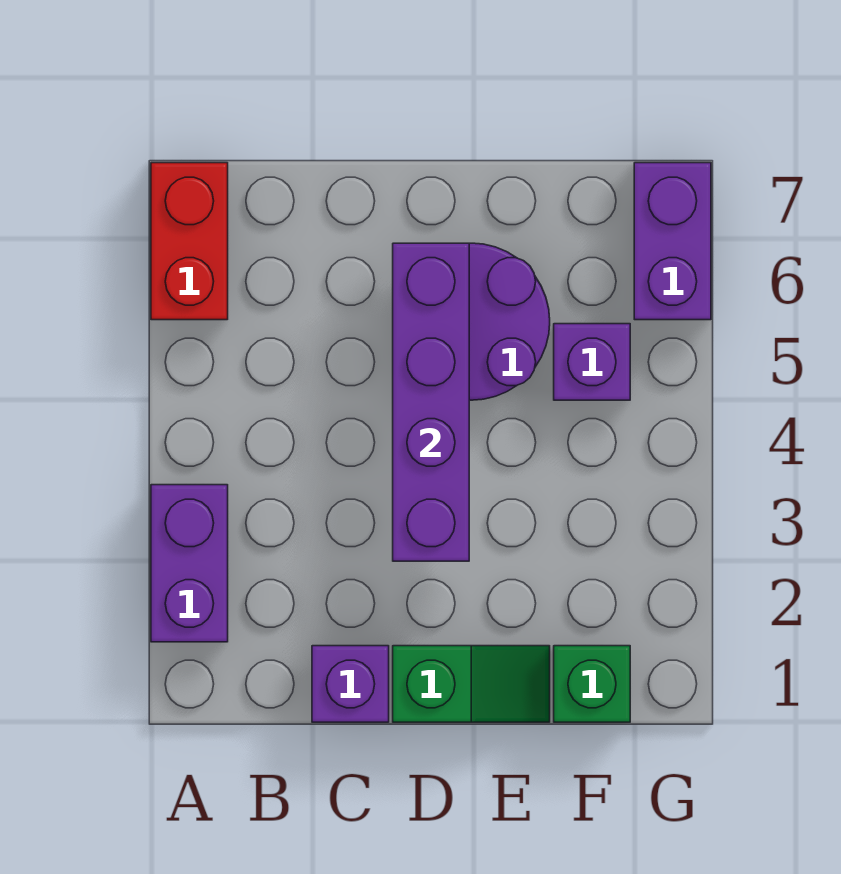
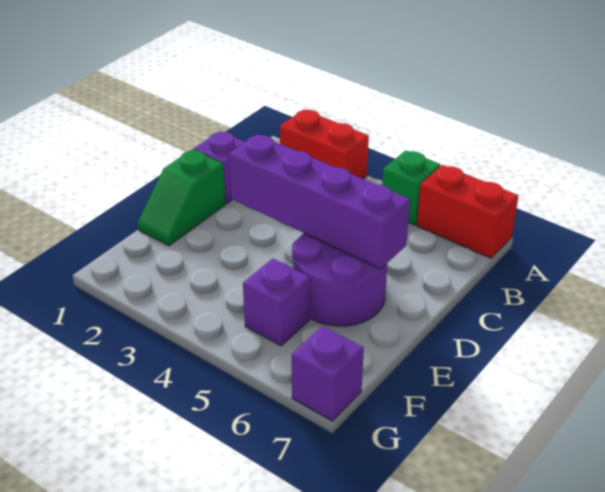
purple brick A2:A3 level 1 -> red brick A2:A3 level 1
green brick F1 level 1 -> green brick A5 level 1
purple brick G6:G7 level 1 -> purple brick G7 level 1

